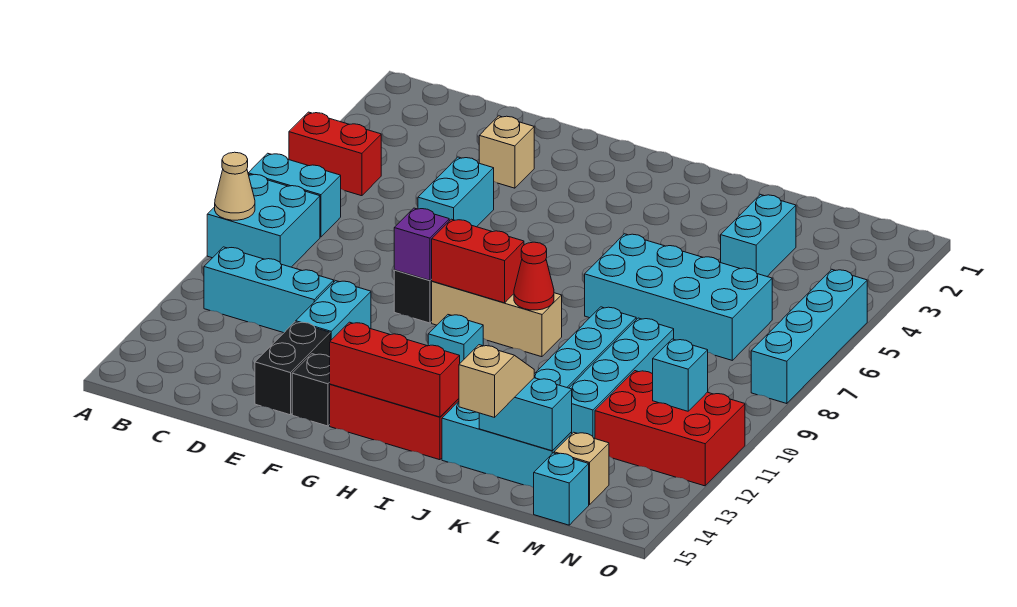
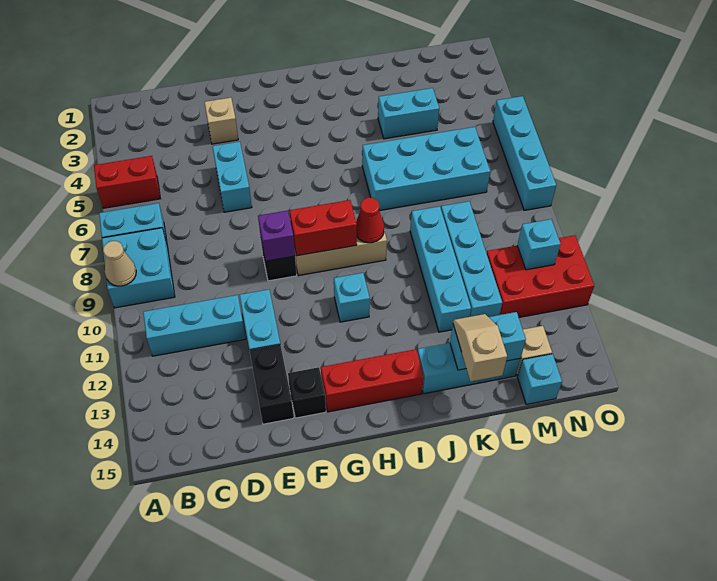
red brick G14:I14 level 2 -> none
cyan brick L3:L4 level 1 -> cyan brick K4:L4 level 1

